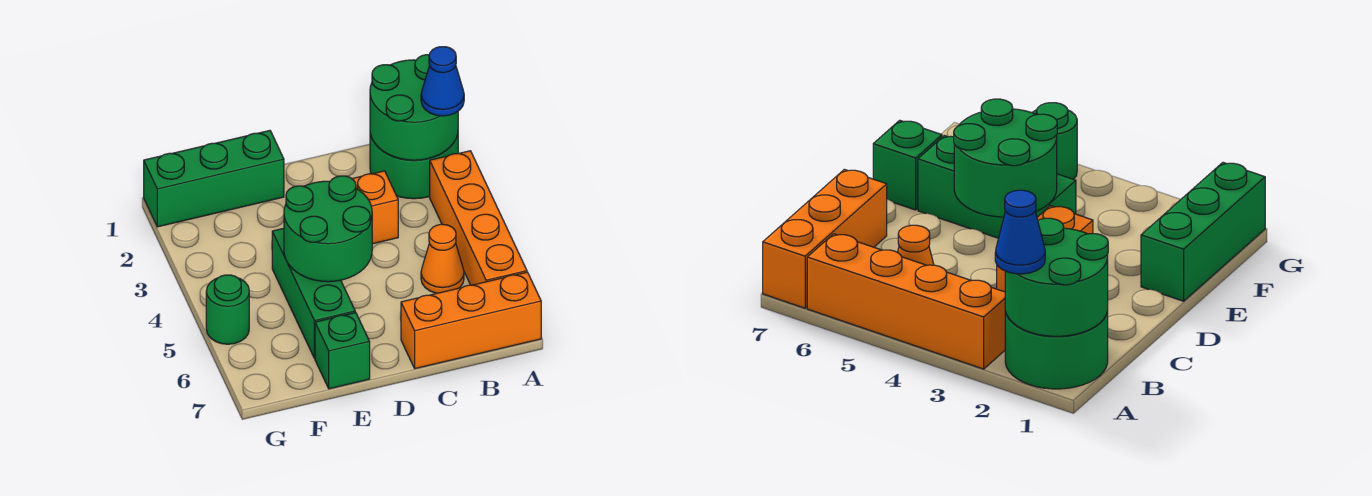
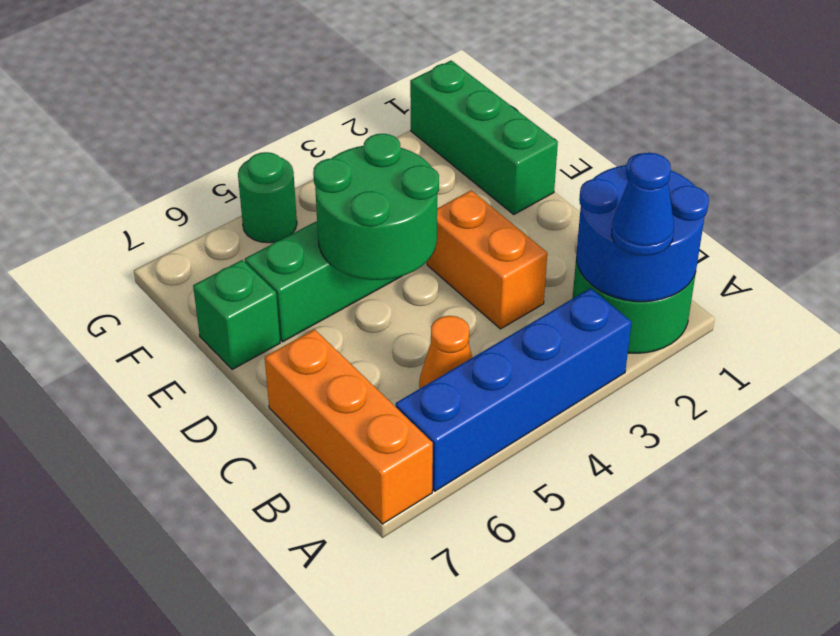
green round brick A1:B2 level 2 -> blue round brick A1:B2 level 2
orange brick A3:A6 level 1 -> blue brick A3:A6 level 1

